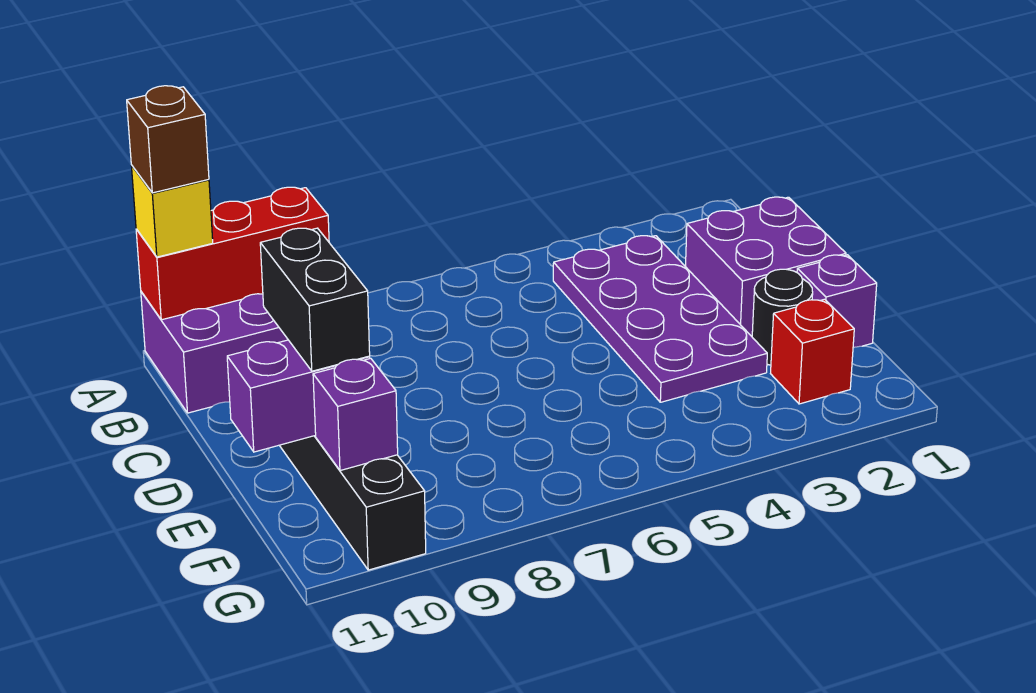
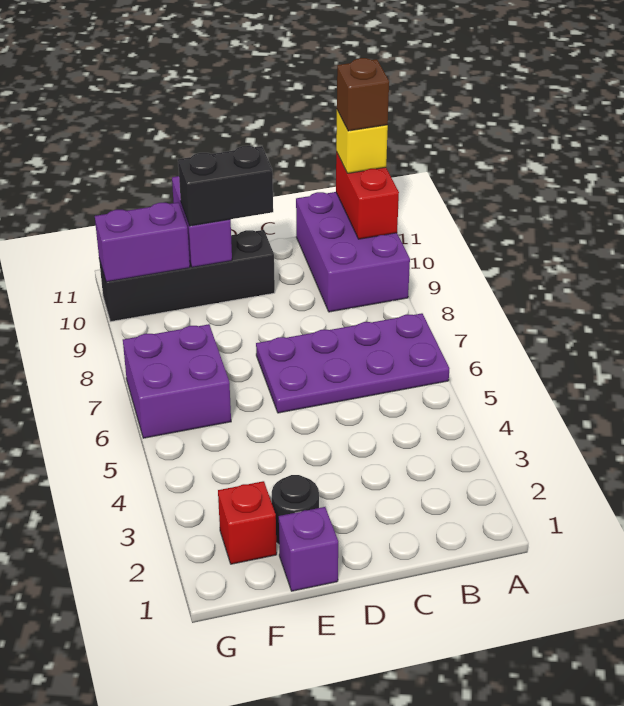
red brick A9:A11 level 2 -> red brick A10:A11 level 2
purple plate B3:E4 level 1 -> purple plate A6:D7 level 1
purple brick C1:D2 level 1 -> purple brick F6:G7 level 1
purple brick F10 level 2 -> purple brick F10:G10 level 2

